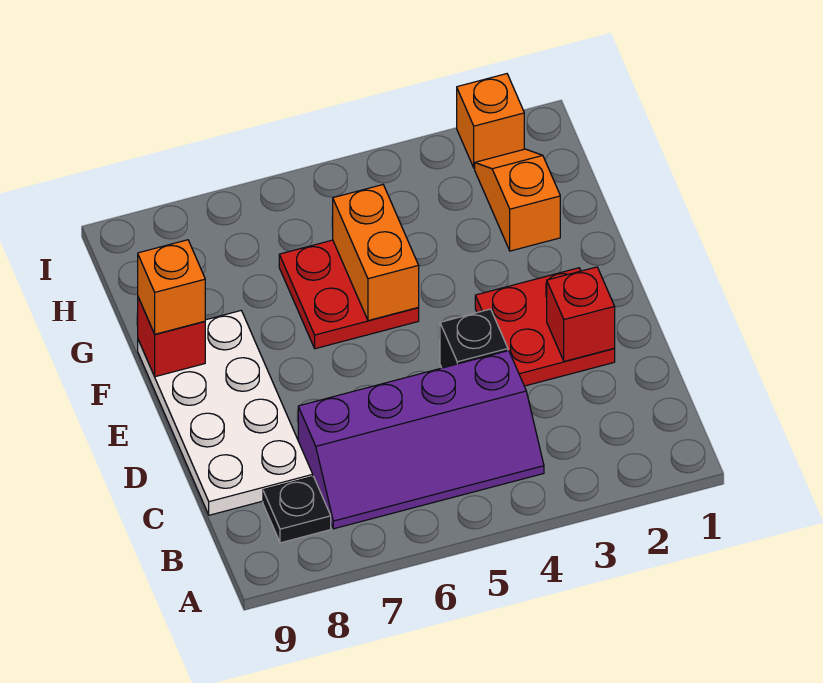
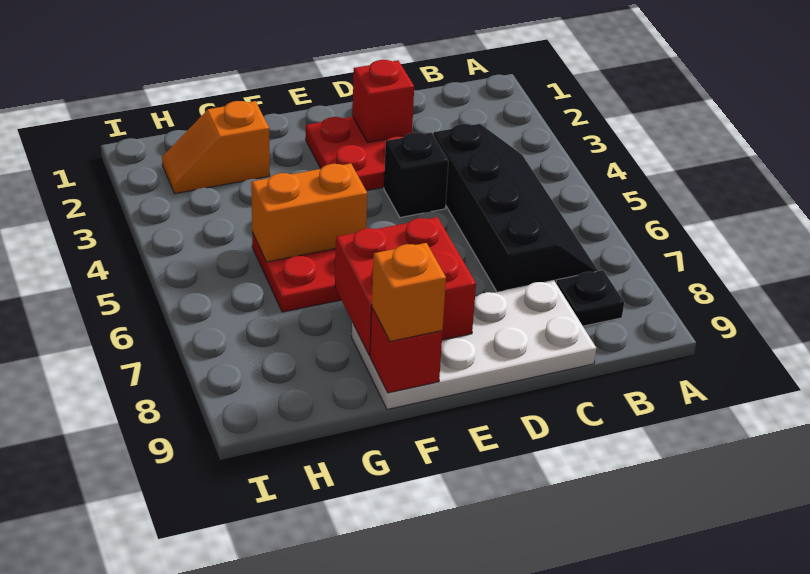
purple slope B4:C7 level 1 top C -> black slope B4:C7 level 1 top C
none -> red brick E7:F8 level 2
orange brick I2 level 1 -> none

